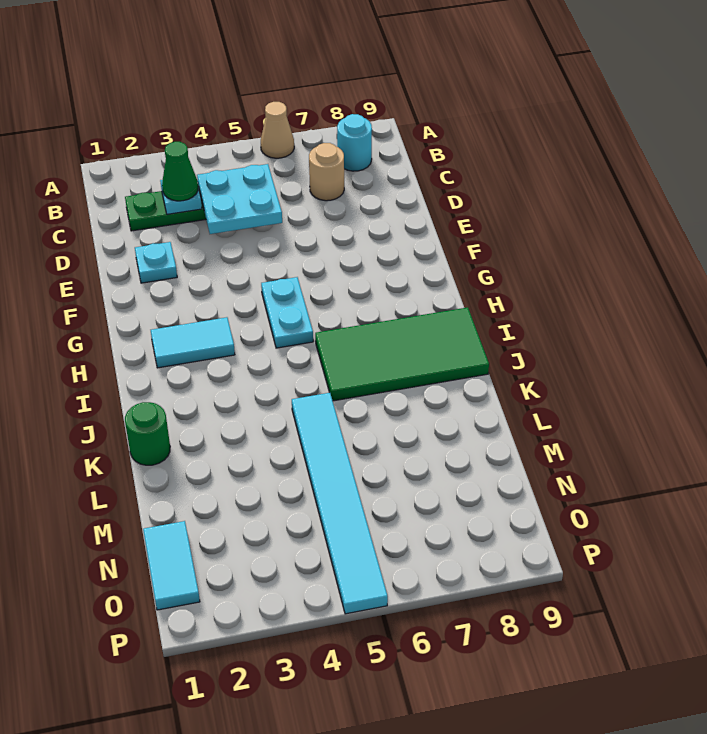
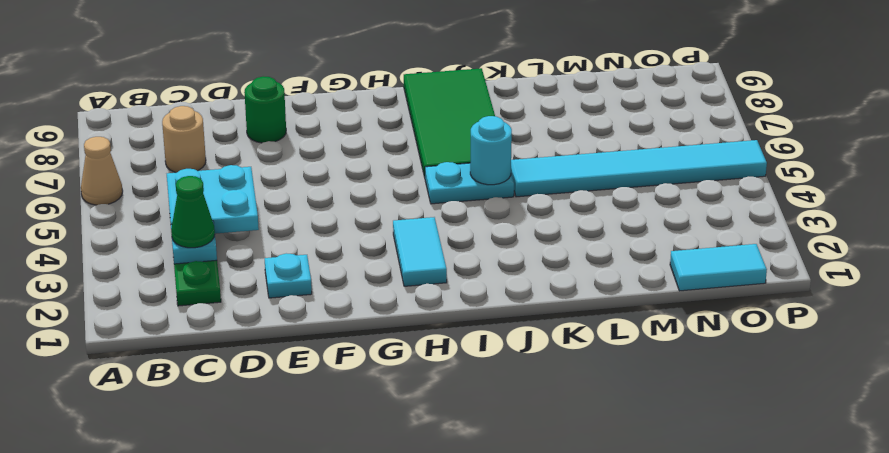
cyan round brick B8 level 1 -> cyan round brick J5 level 2
cyan plate G5:H5 level 1 -> cyan plate I5:J5 level 1
green round brick K1 level 1 -> green round brick E8 level 1

